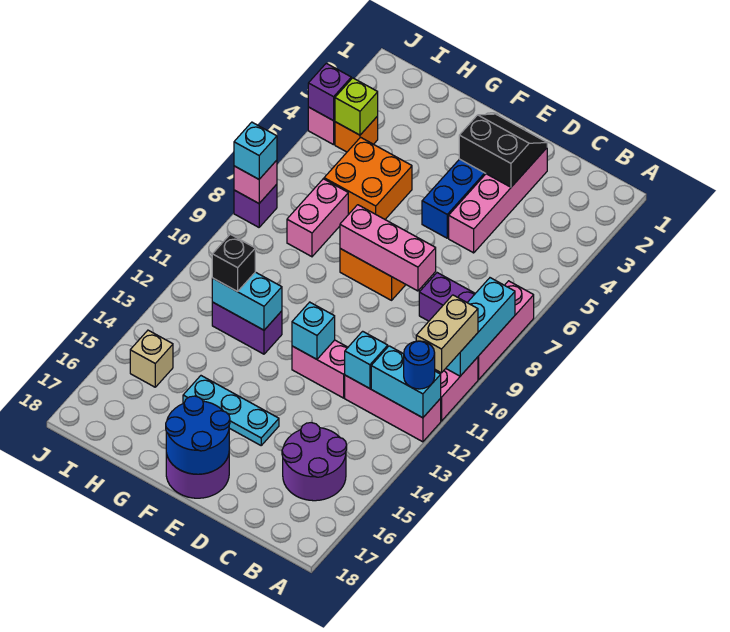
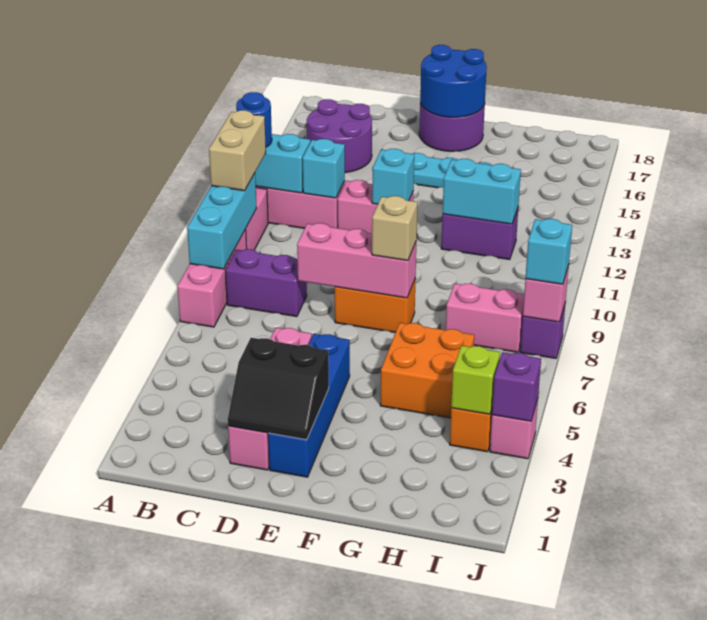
pink brick H7:H8 level 1 -> pink brick H8:I8 level 1
black brick H12 level 3 -> none
tan brick I15 level 1 -> tan brick F8 level 3

